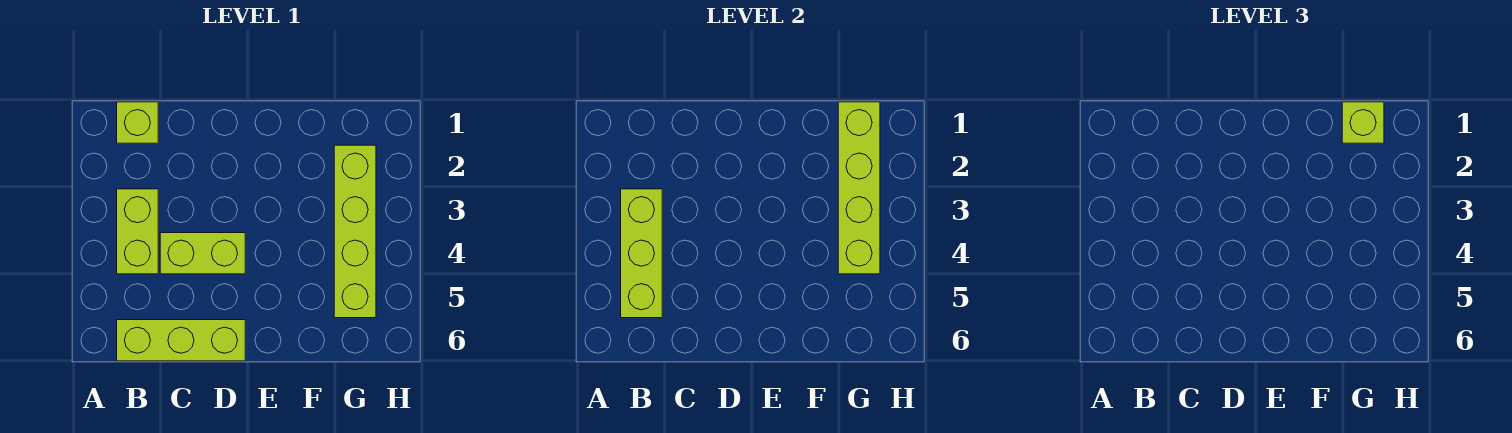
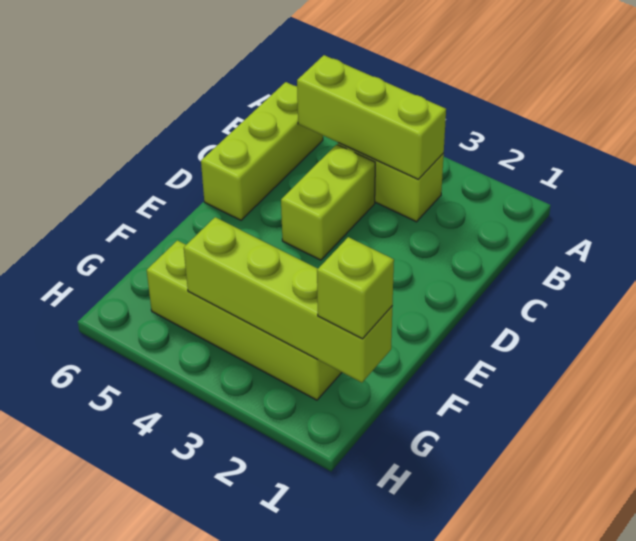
lime brick B1 level 1 -> none

